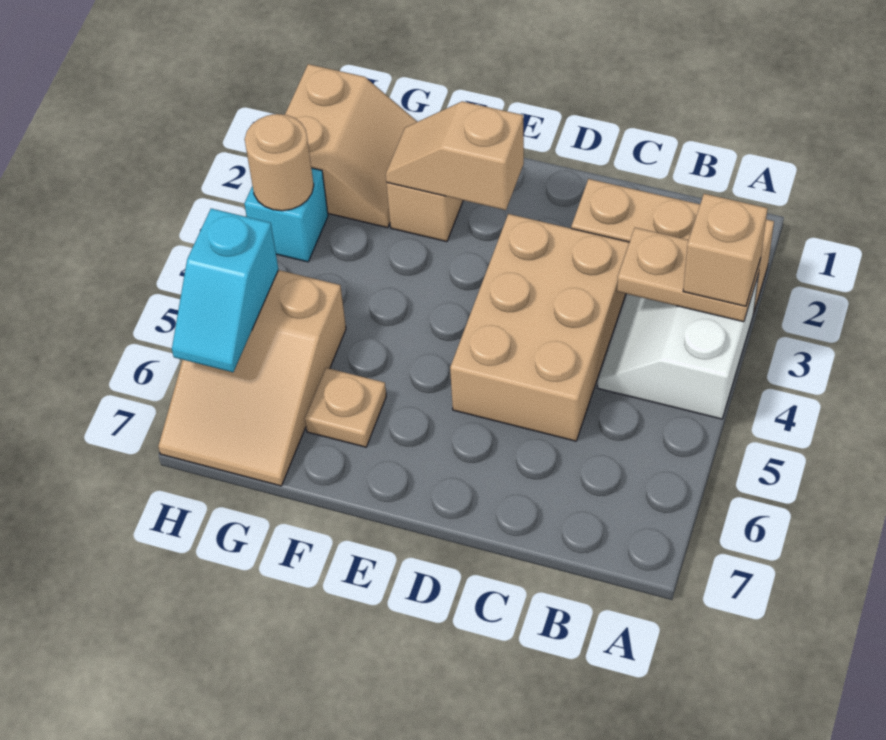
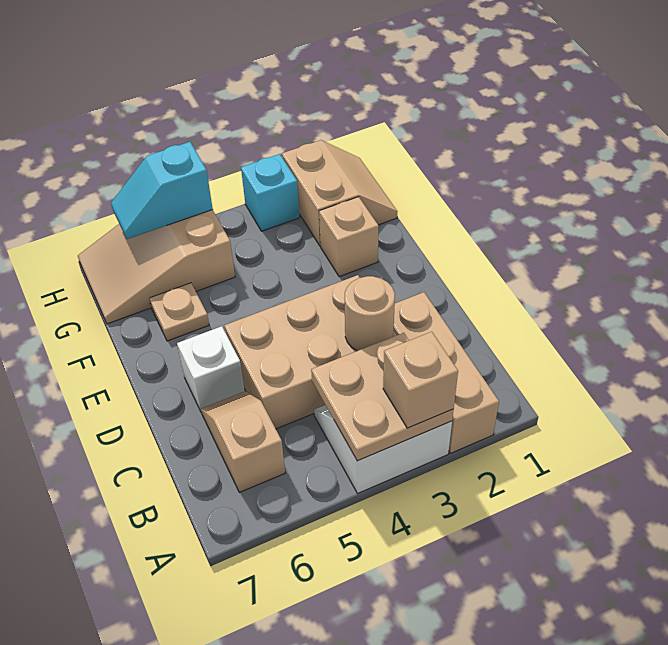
tan plate A3:B3 level 2 -> tan plate A3:B4 level 2
none -> white brick D6 level 1
tan slope E2:F2 level 2 top E -> tan slope B6:C6 level 1 top B
tan slope G1:H2 level 1 top H -> tan slope G1:H2 level 1 top 2
tan round brick H3 level 2 -> tan round brick C3 level 2

